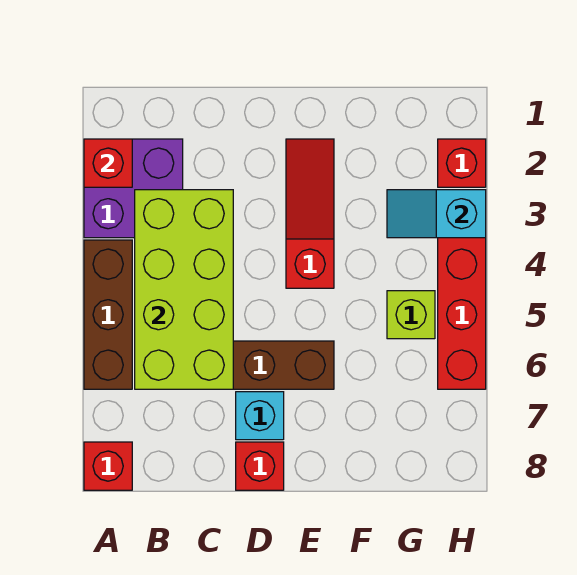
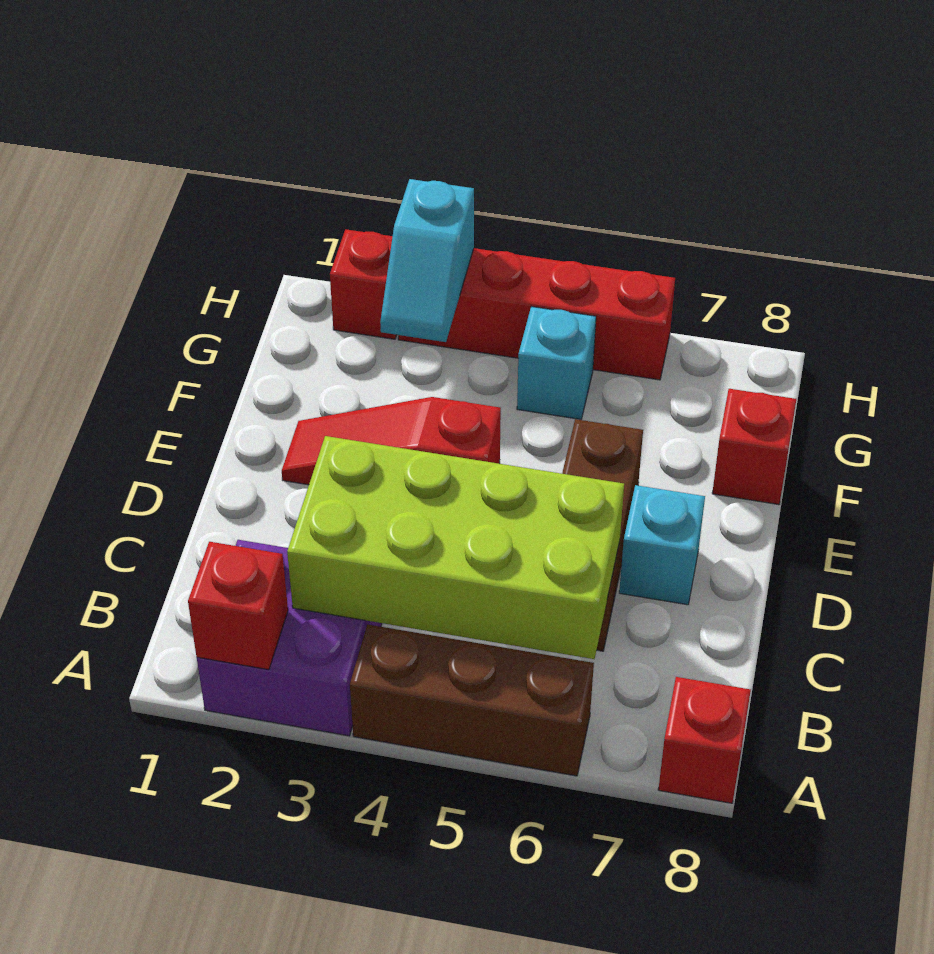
red brick D8 level 1 -> red brick F8 level 1
lime brick G5 level 1 -> cyan brick G5 level 1

